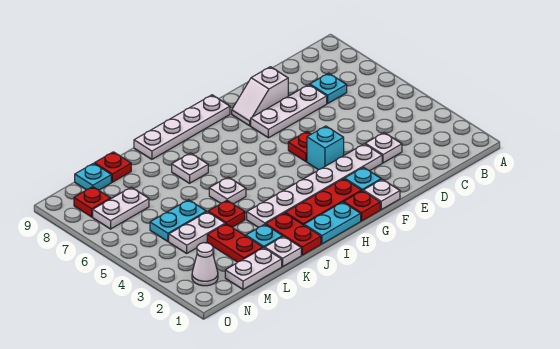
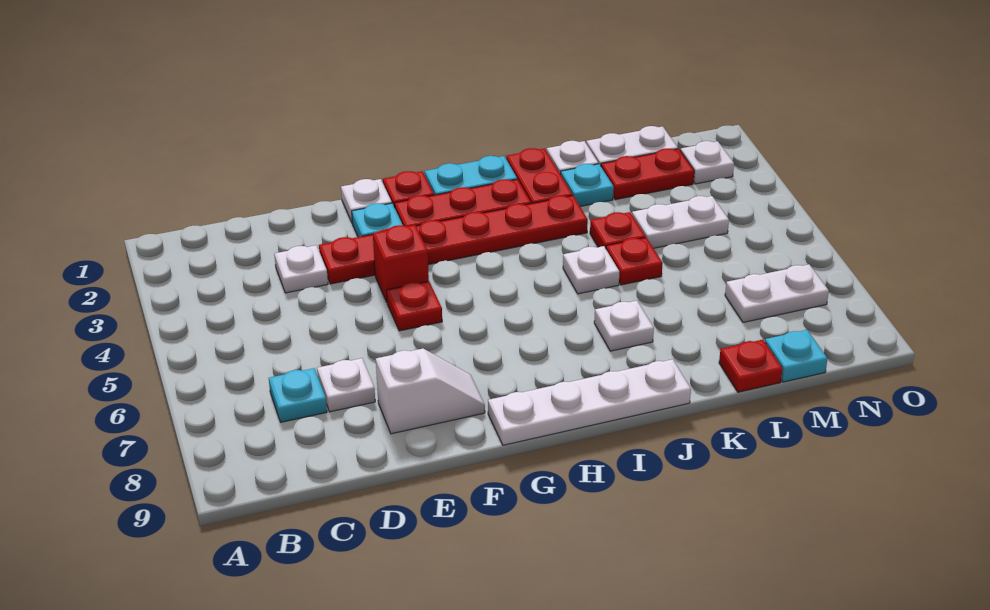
white plate D7:F7 level 1 -> white plate D7 level 1
white plate E3:J3 level 1 -> red plate E3:J3 level 1
cyan brick F4 level 1 -> red brick F4 level 1
red plate L2:L3 level 1 -> red plate L2:M2 level 1
cyan plate L5:M5 level 1 -> none
white cone N2 level 1 -> white plate N2 level 1
red plate N8 level 1 -> red plate K5 level 1

